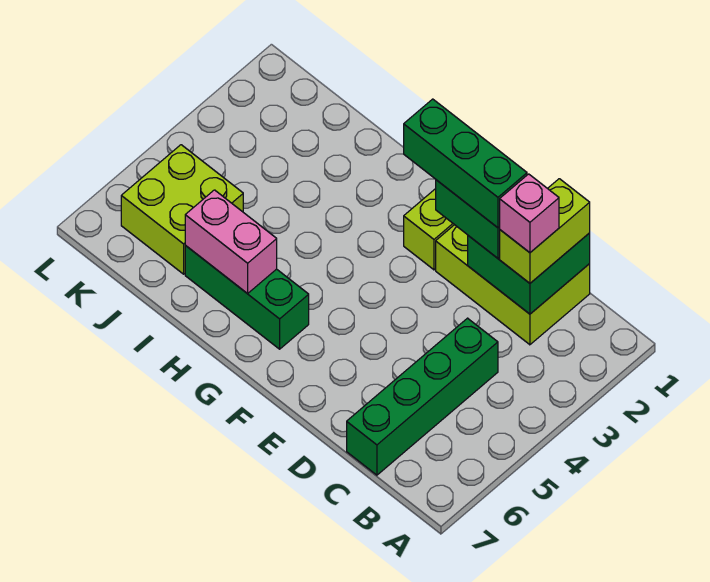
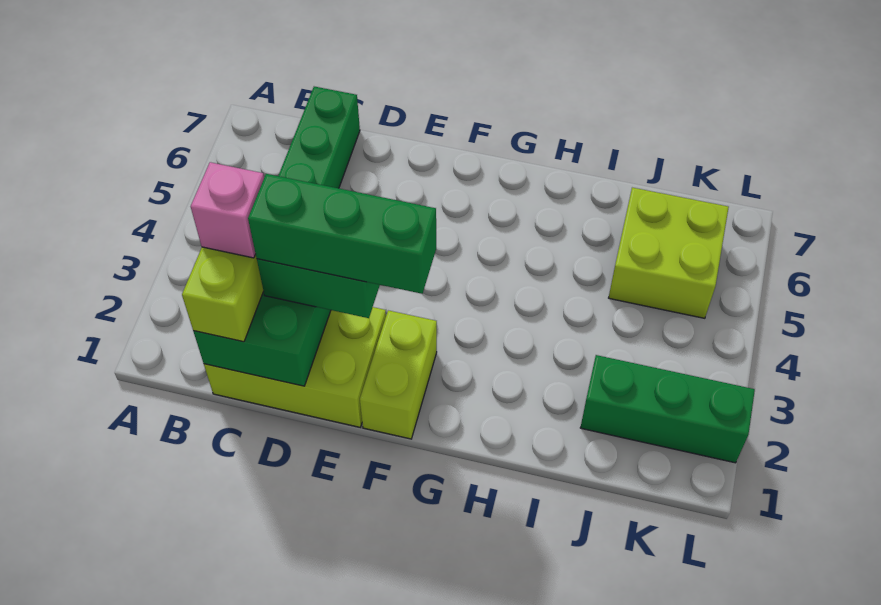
green brick G6:I6 level 1 -> green brick J2:L2 level 1
pink brick H6:I6 level 2 -> none

